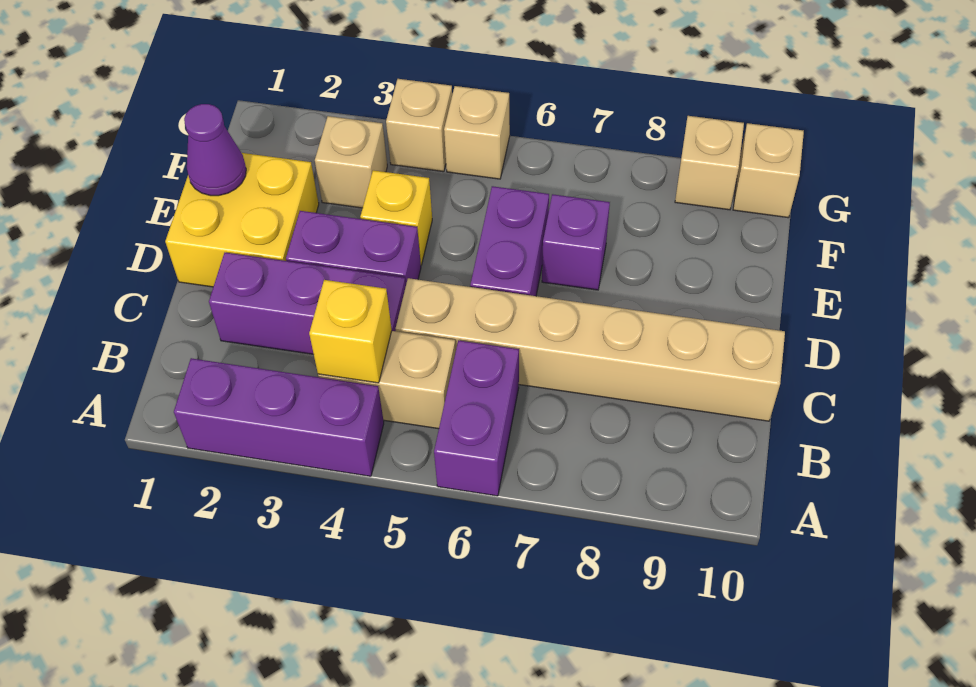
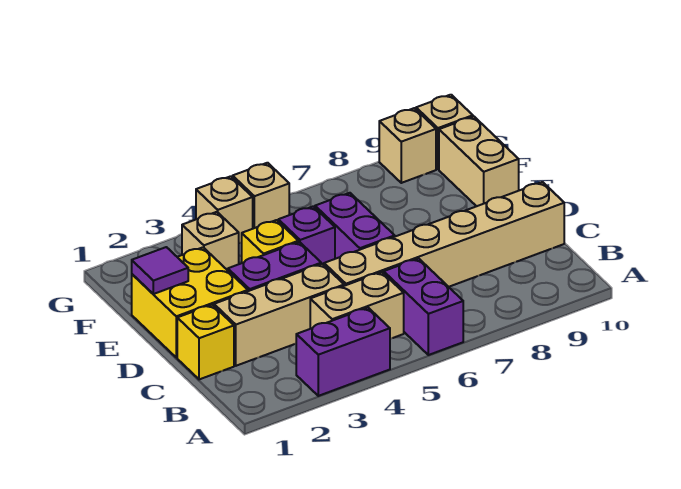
purple brick A2:A4 level 1 -> purple brick A3:A4 level 1
yellow brick B4 level 2 -> yellow brick C1 level 1
purple brick C2:C4 level 1 -> tan brick C2:C4 level 1
purple cone E1 level 2 -> purple tile E1 level 2
purple brick E7 level 1 -> purple brick E5 level 1
none -> tan brick E10:F10 level 1

